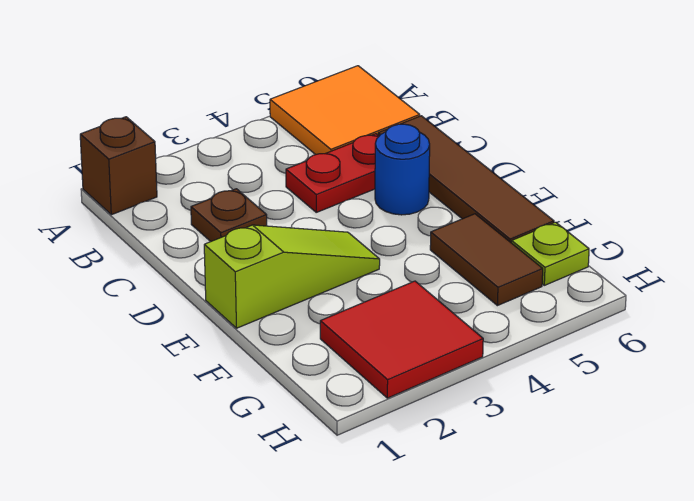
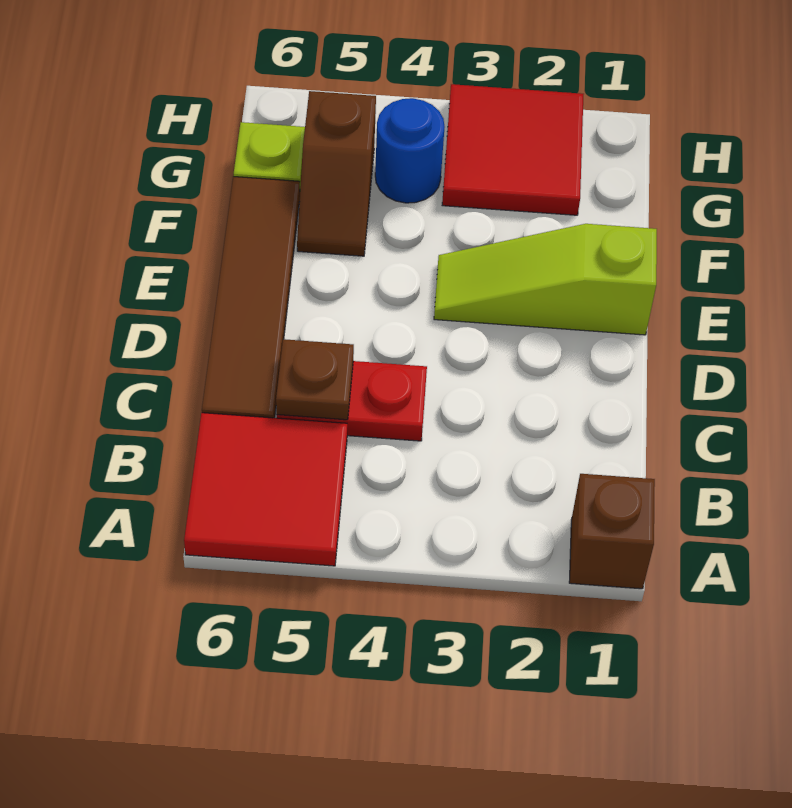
orange tile A5:B6 level 1 -> red tile A5:B6 level 1
brown plate C2 level 1 -> brown plate C5 level 2
blue round brick D5 level 1 -> blue round brick G4 level 1
brown tile F5:G5 level 1 -> brown slope F5:G5 level 1 top G

